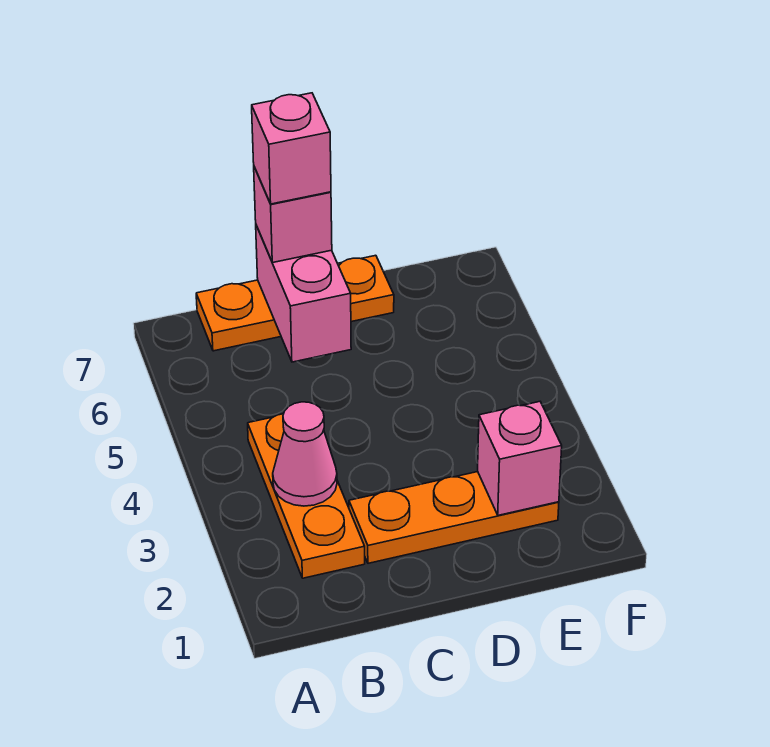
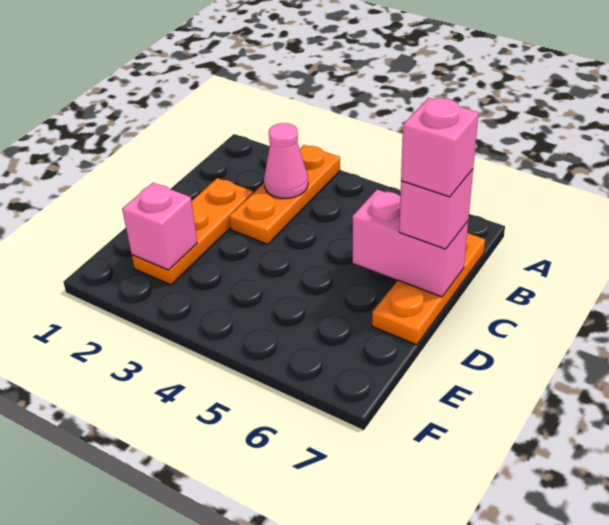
orange plate B2:B4 level 1 -> orange plate A3:C3 level 1

